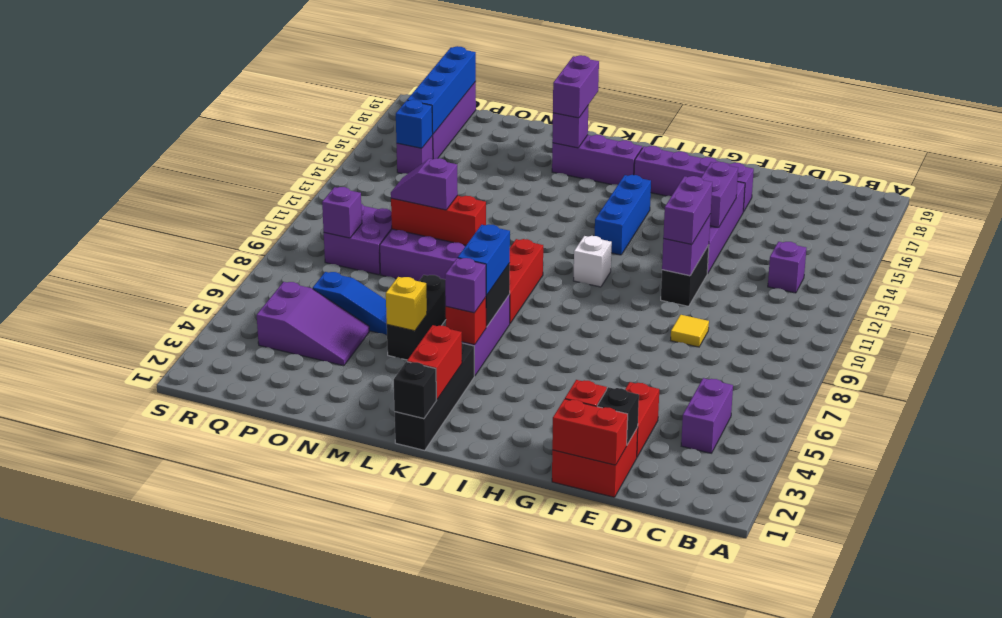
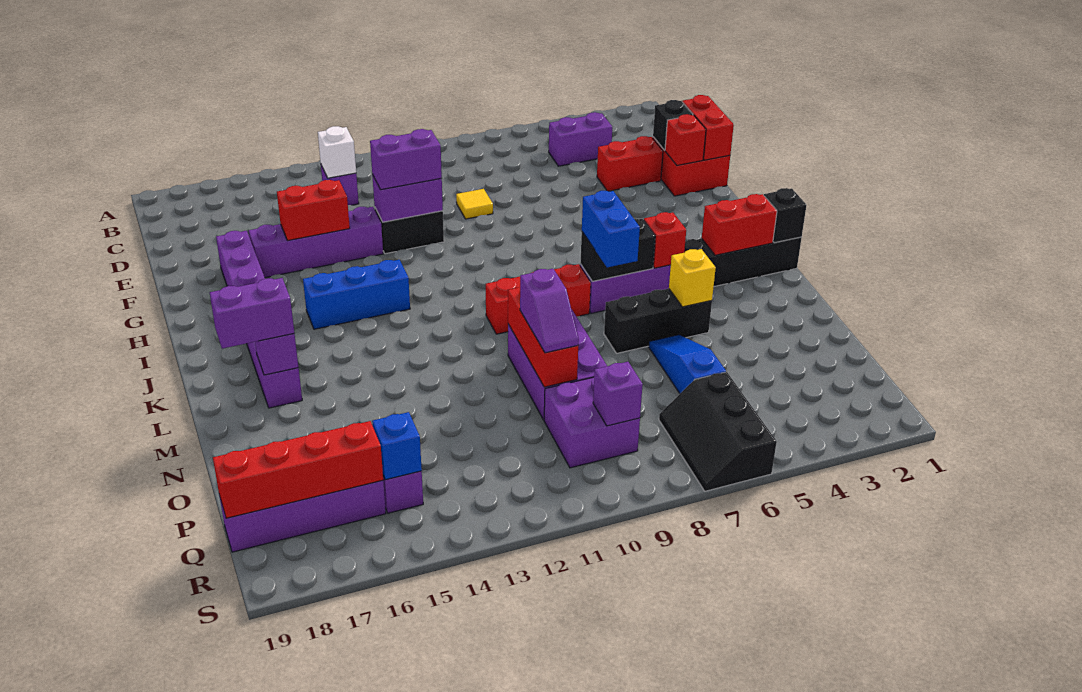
purple brick F14:F15 level 2 -> red brick F14:F15 level 2
white brick I11 level 1 -> white brick C13 level 2
purple brick K5 level 3 -> none
blue brick K6:K7 level 3 -> blue brick K7:L7 level 3
purple slope O4:Q5 level 1 top Q -> none
none -> black slope Q6:S7 level 1 top 6
blue brick Q16:Q19 level 2 -> red brick Q16:Q19 level 2

